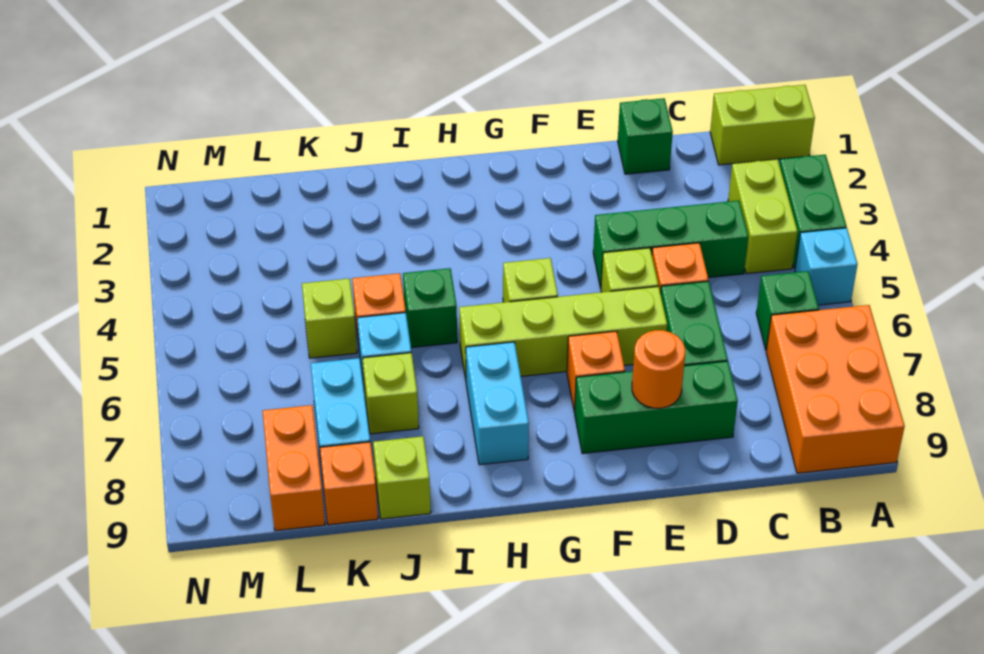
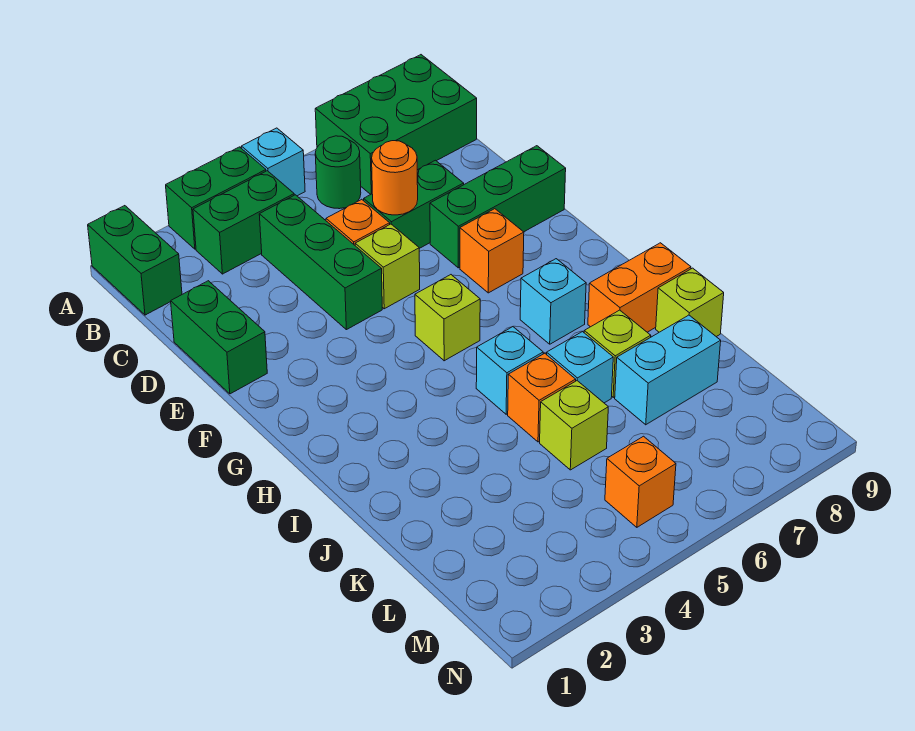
lime brick A1:B1 level 1 -> green brick A1:B1 level 1
orange brick A7:B9 level 1 -> green brick A7:B9 level 1
lime brick B3:B4 level 1 -> green brick B3:B4 level 1
green brick B6 level 1 -> green round brick B6 level 1
green brick D1 level 1 -> green brick D1:E1 level 1
green brick D8:F8 level 1 -> green brick E7:E9 level 1
lime brick E6:H6 level 1 -> none
orange round brick E8 level 2 -> orange round brick D6 level 2
cyan brick H7:H8 level 1 -> cyan brick H7 level 1
green brick I5 level 1 -> cyan brick I5 level 1
orange brick K9 level 1 -> orange brick M5 level 1
orange brick L8:L9 level 1 -> orange brick I8:I9 level 1

